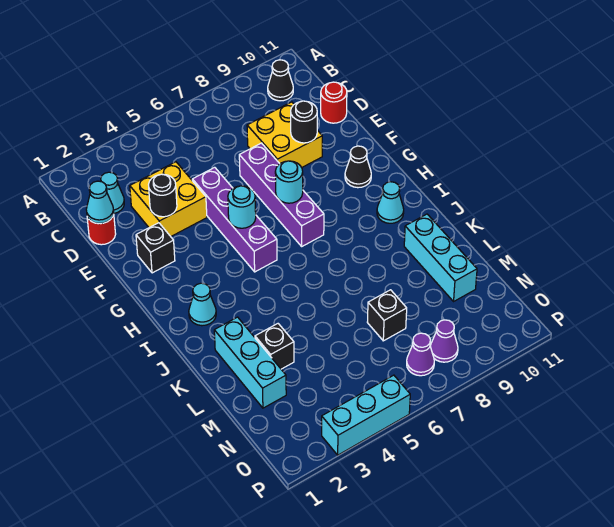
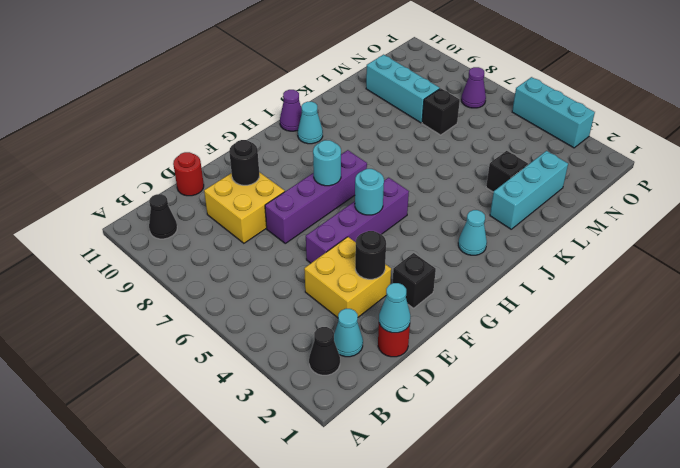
black cone G10 level 1 -> black cone B2 level 1
cyan brick K10:M10 level 1 -> cyan brick M8:M10 level 1
purple cone O8 level 1 -> purple cone I11 level 1

